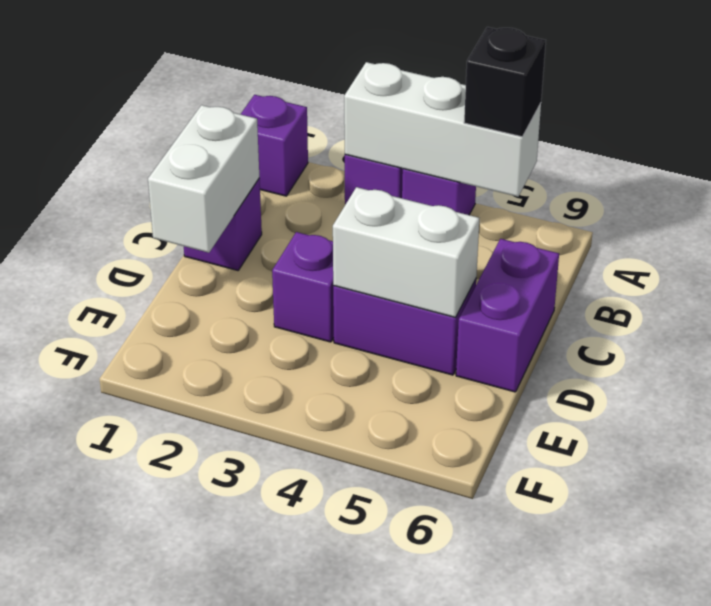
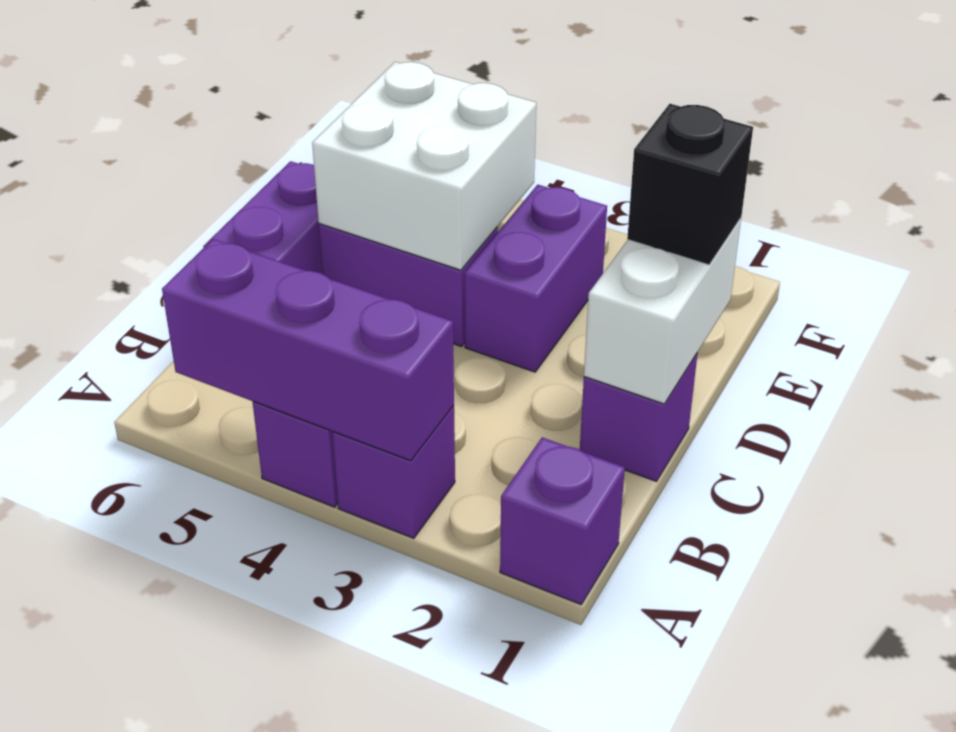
white brick A3:A5 level 2 -> purple brick A3:A5 level 2
black brick A5 level 3 -> black brick D1 level 3
purple brick D3 level 1 -> purple brick D3:E3 level 1
white brick D4:D5 level 2 -> white brick D4:E5 level 2

